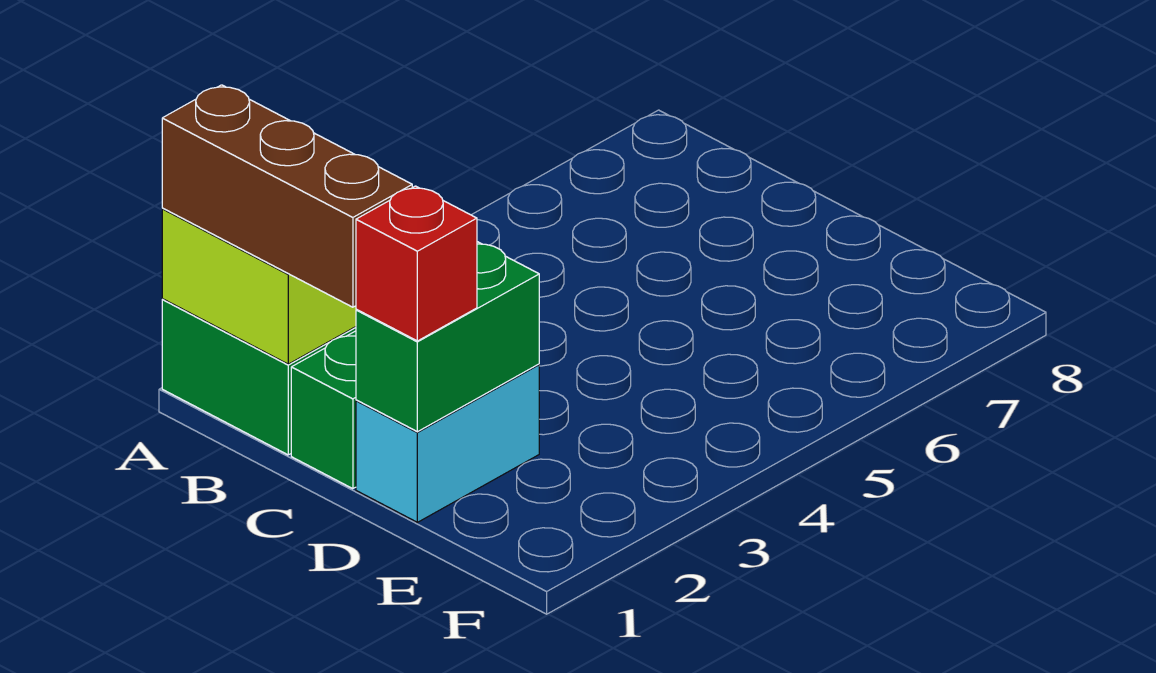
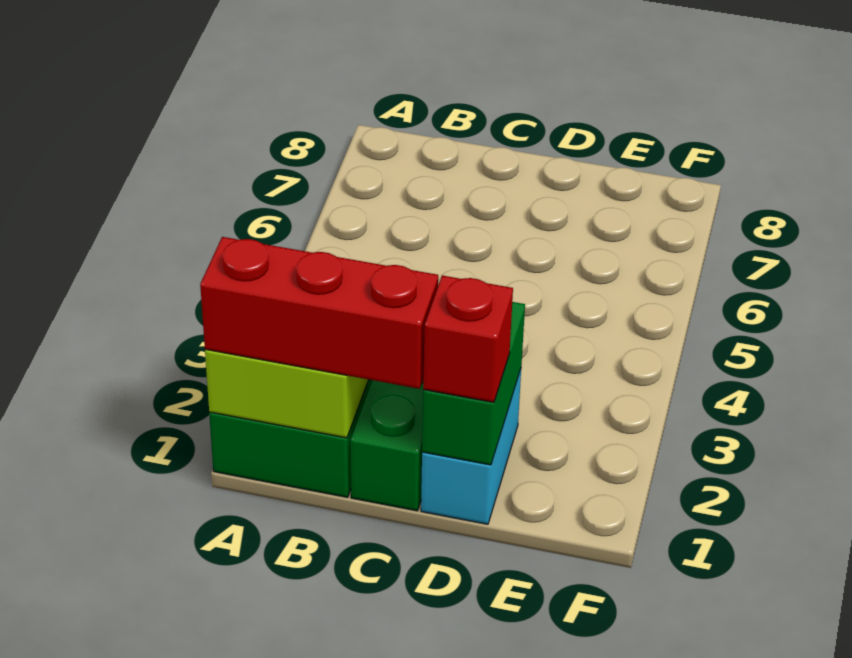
brown brick A1:C1 level 3 -> red brick A1:C1 level 3

